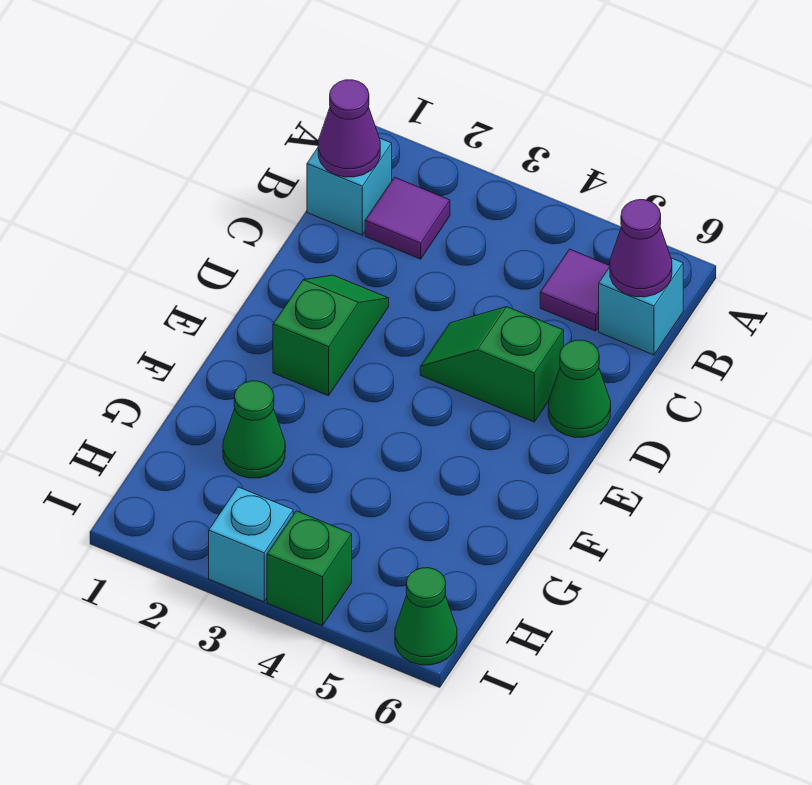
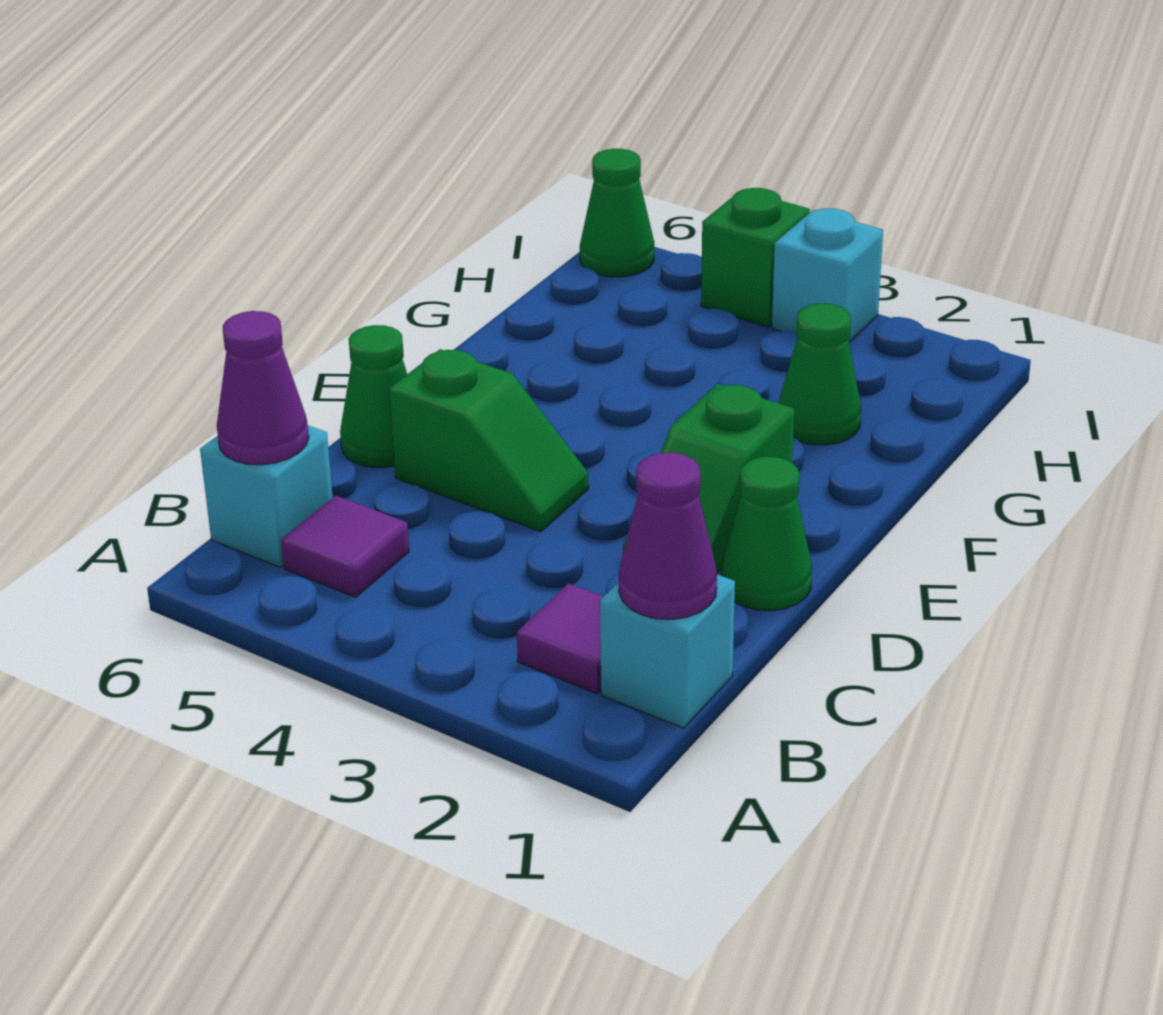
none -> green cone D1 level 1

